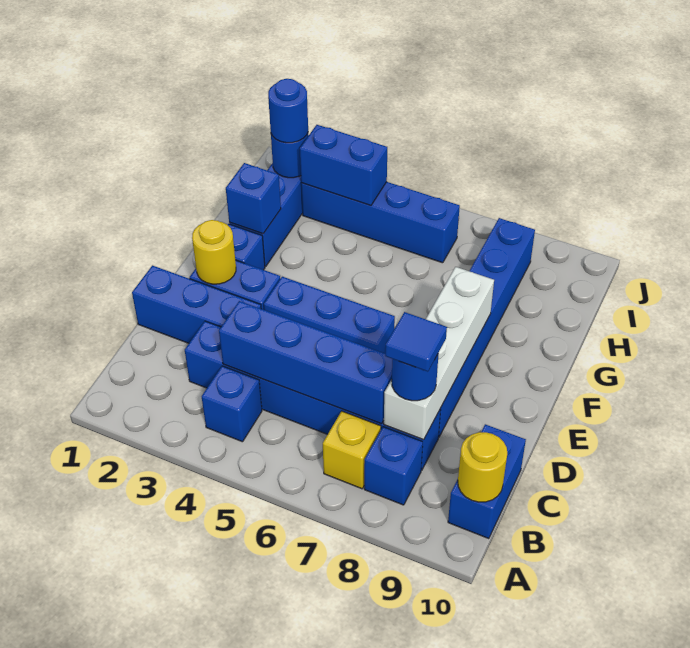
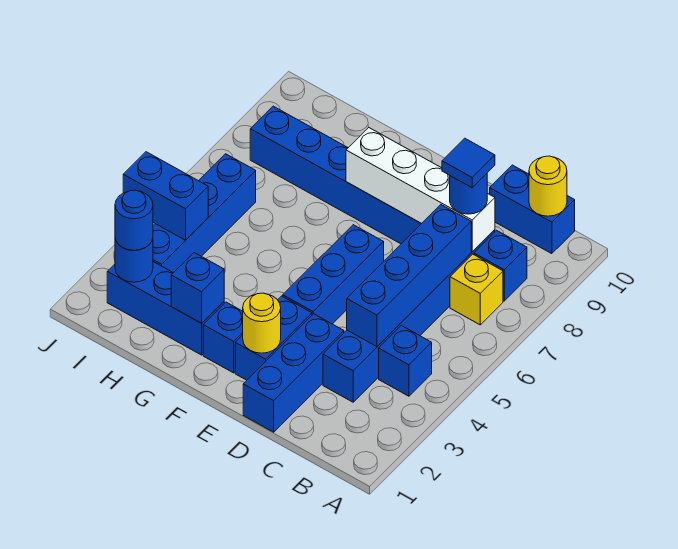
blue brick I3:I4 level 2 -> blue brick I4:J4 level 2

